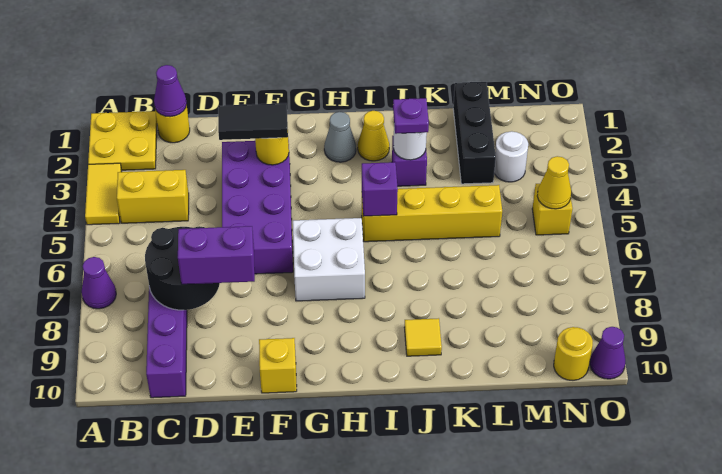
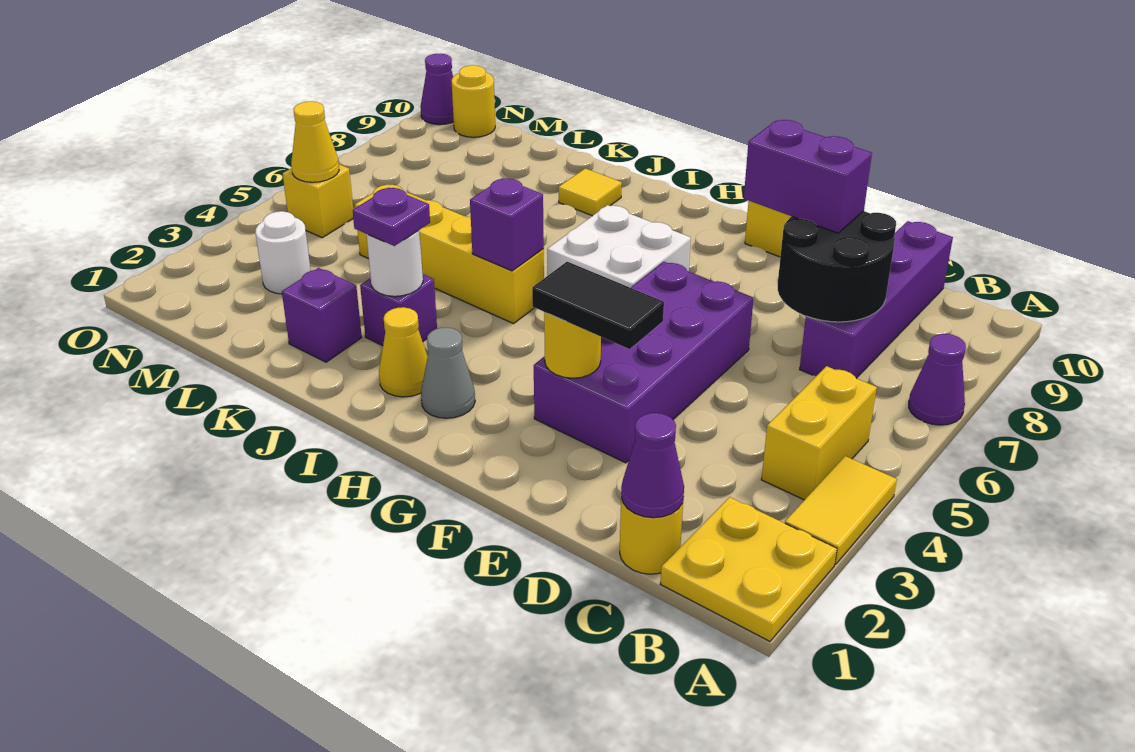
yellow brick B4:C4 level 1 -> yellow brick B4:B5 level 1
none -> purple brick K2 level 1
black brick L1:L3 level 1 -> none

